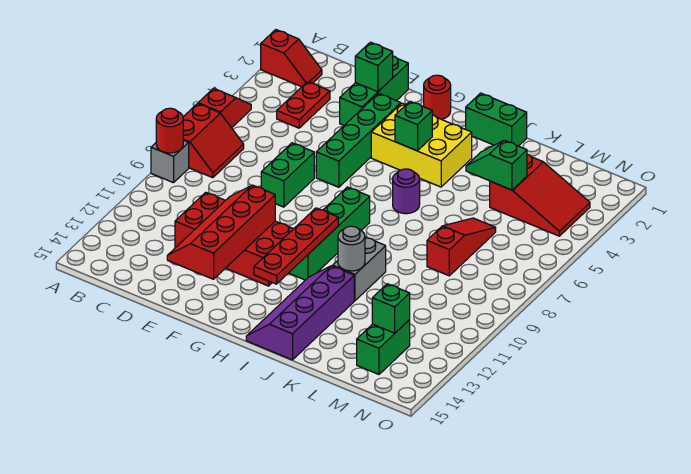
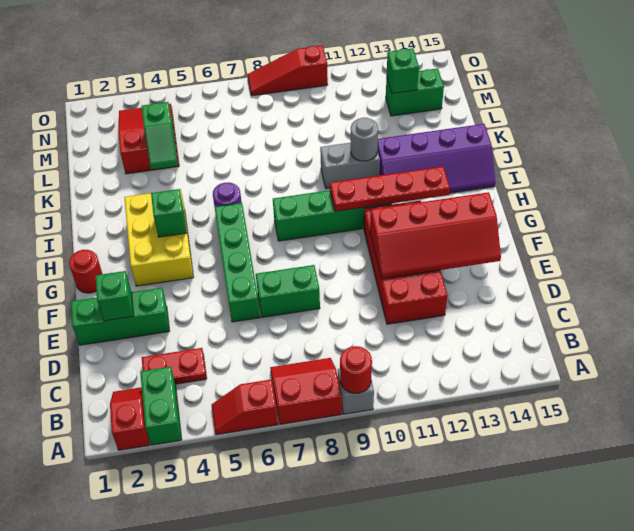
green brick F3:F6 level 1 -> green brick E6:H6 level 1
green brick I1:J1 level 1 -> green brick A3:B3 level 1
red slope L6:L8 level 1 top 8 -> red slope O8:O10 level 1 top 10

